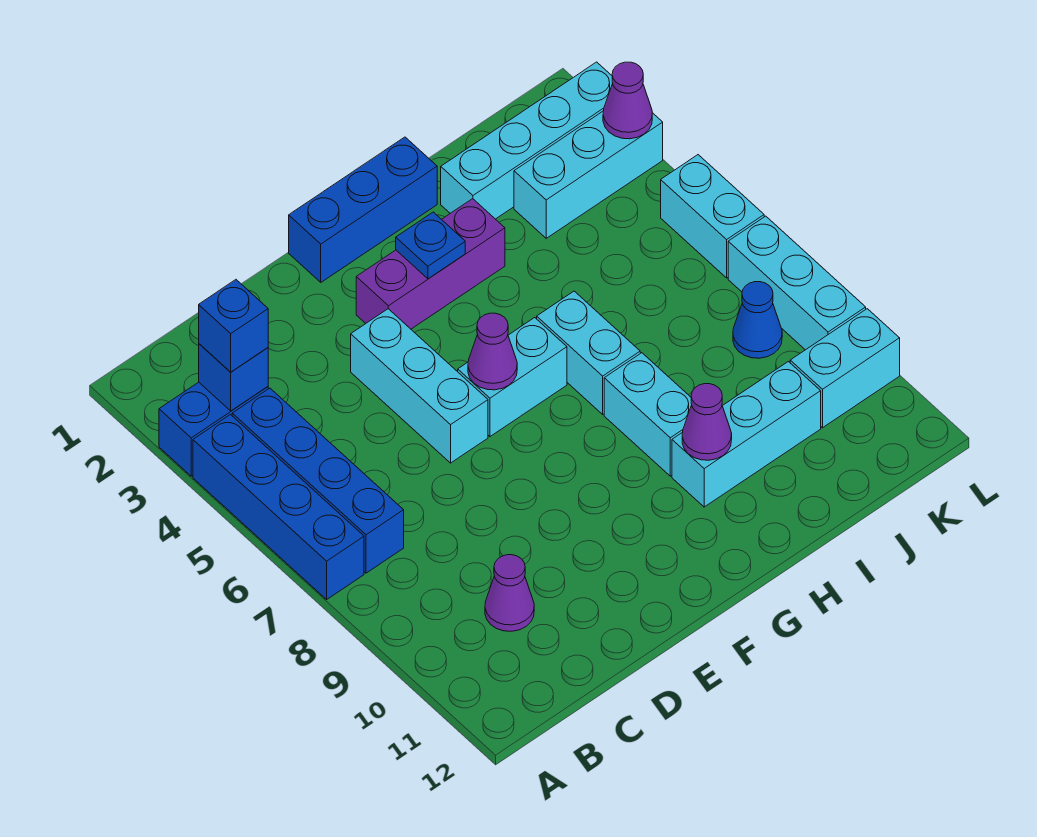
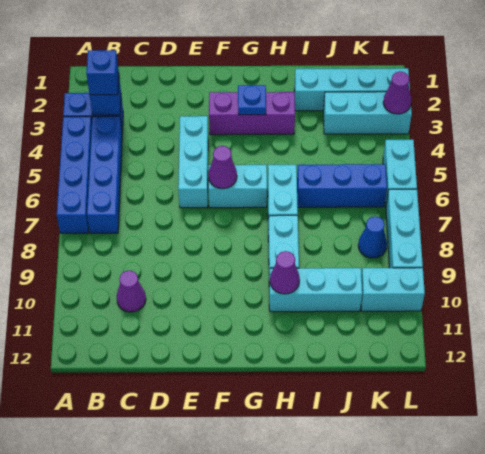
blue brick F1:H1 level 1 -> blue brick I6:K6 level 1

